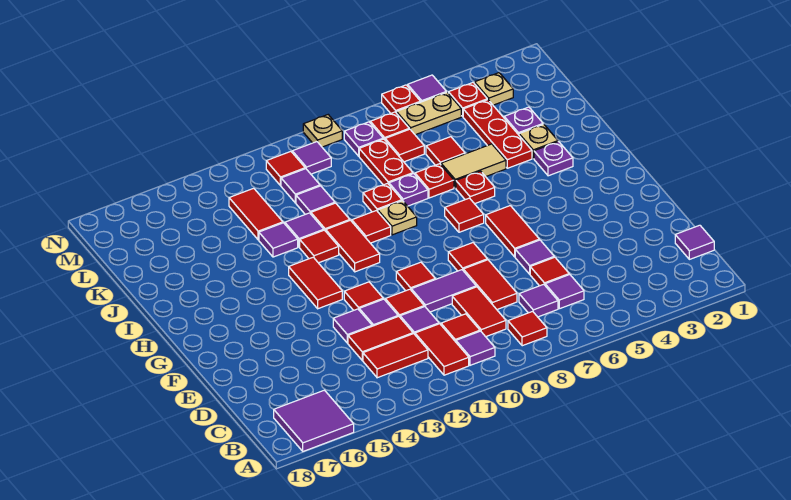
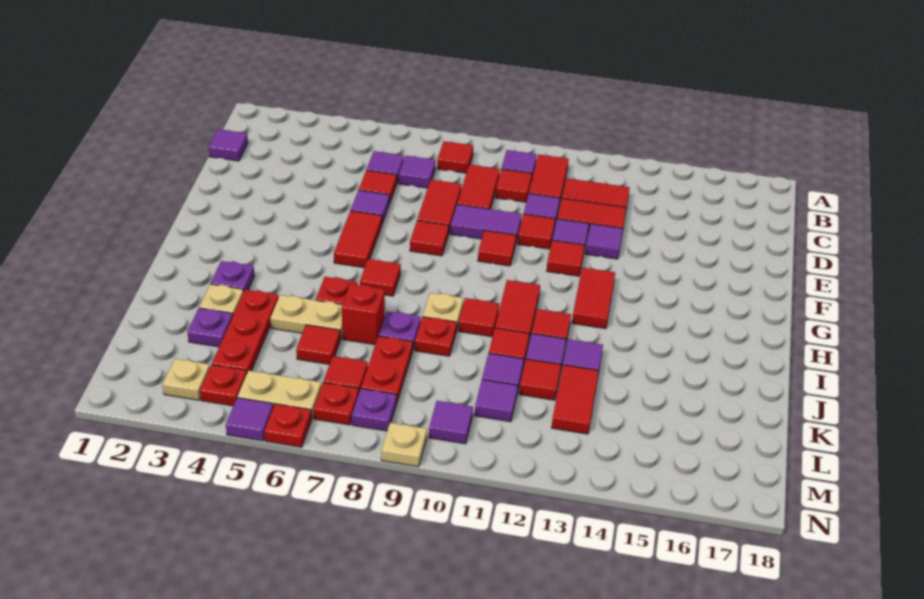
purple tile A16:B17 level 1 -> none
tan tile J5:J6 level 1 -> tan plate J5:J6 level 1
red plate J7 level 1 -> red brick J7 level 1
red tile M11 level 1 -> red tile K12 level 1

